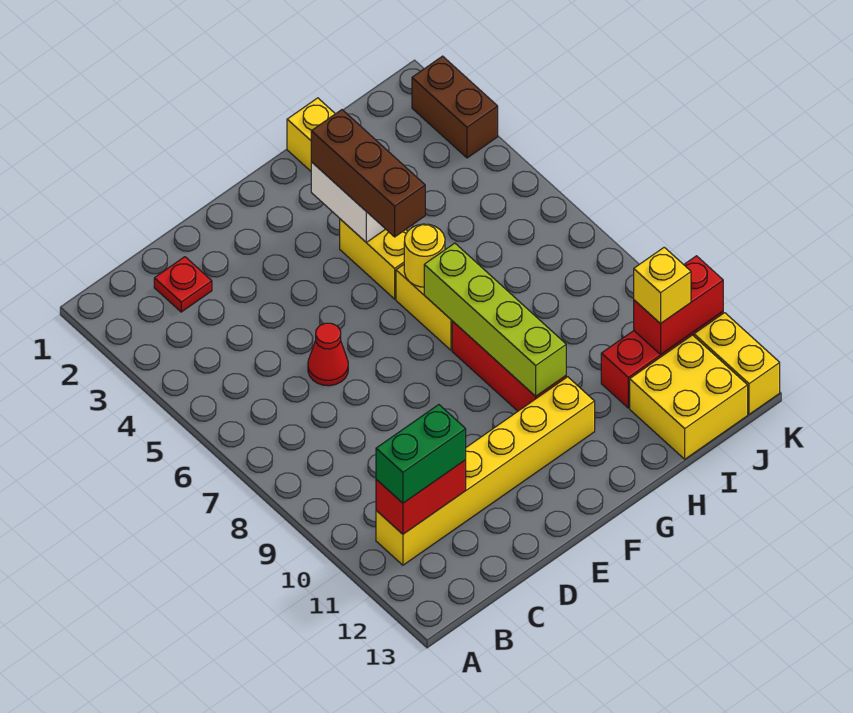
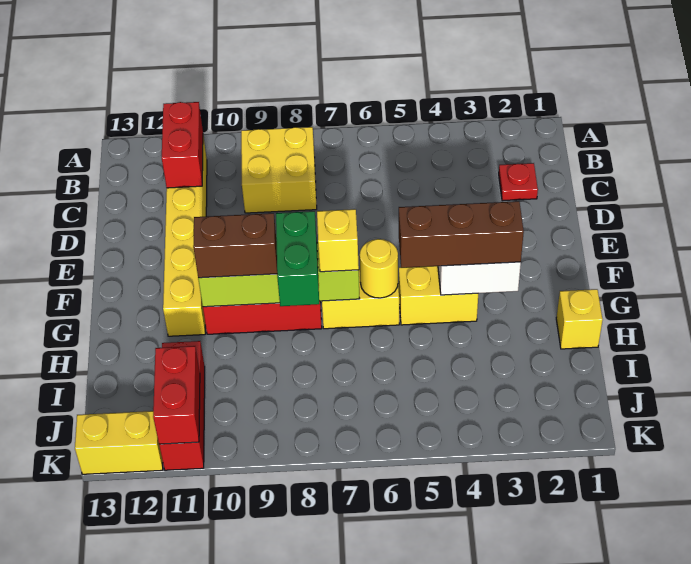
green brick B11:C11 level 3 -> green brick G8:H8 level 3
red cone D6 level 1 -> none
yellow brick I12:J13 level 1 -> yellow brick B8:C9 level 1
yellow brick J11 level 3 -> yellow brick G7 level 3
brown brick K2:K3 level 1 -> brown brick G9:G10 level 3

